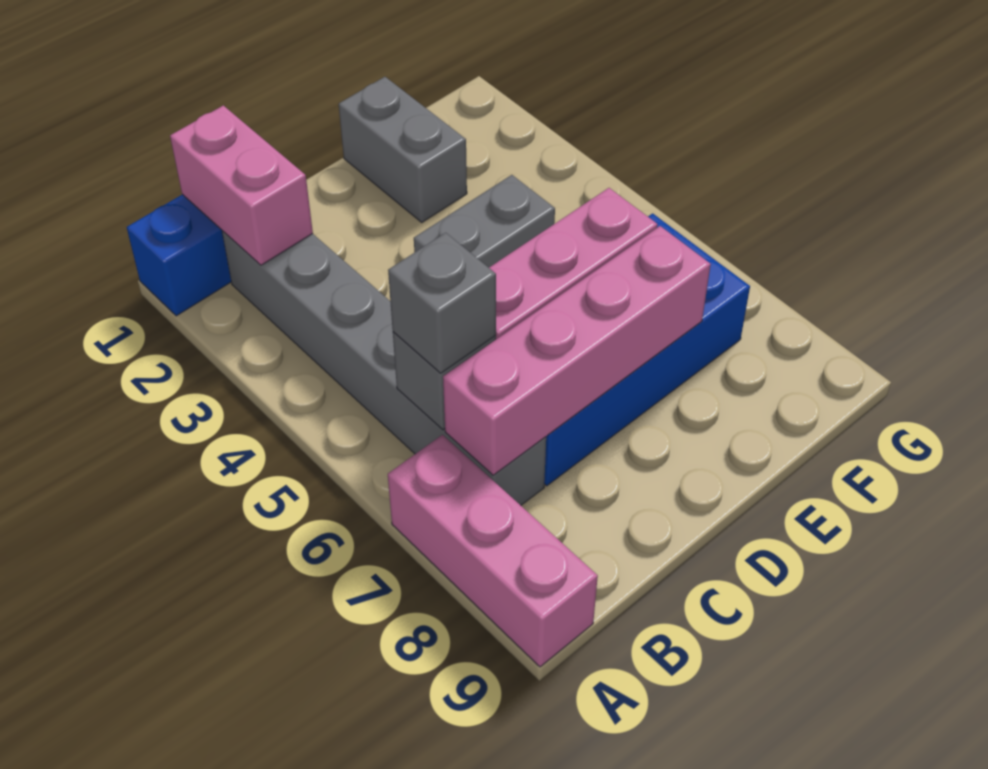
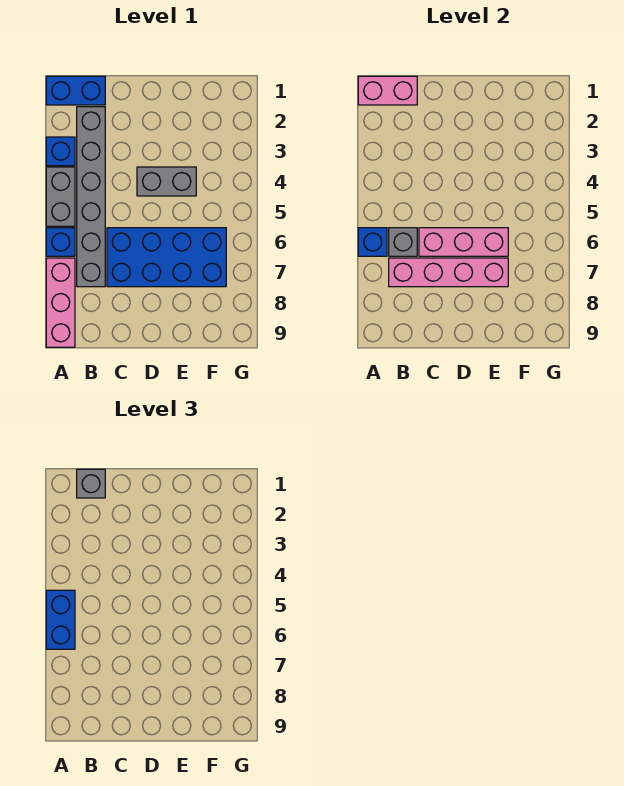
none -> blue brick A3 level 1
none -> blue brick A5:A6 level 3
none -> blue brick A6 level 1
none -> blue brick A6 level 2
pink brick B1:B2 level 2 -> pink brick A1:B1 level 2
grey brick B6 level 3 -> grey brick B1 level 3
grey brick E1:E2 level 1 -> grey brick A4:A5 level 1

